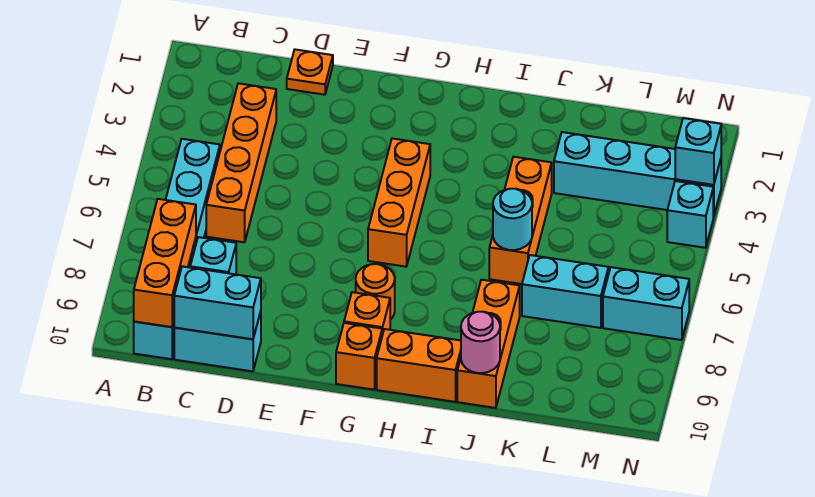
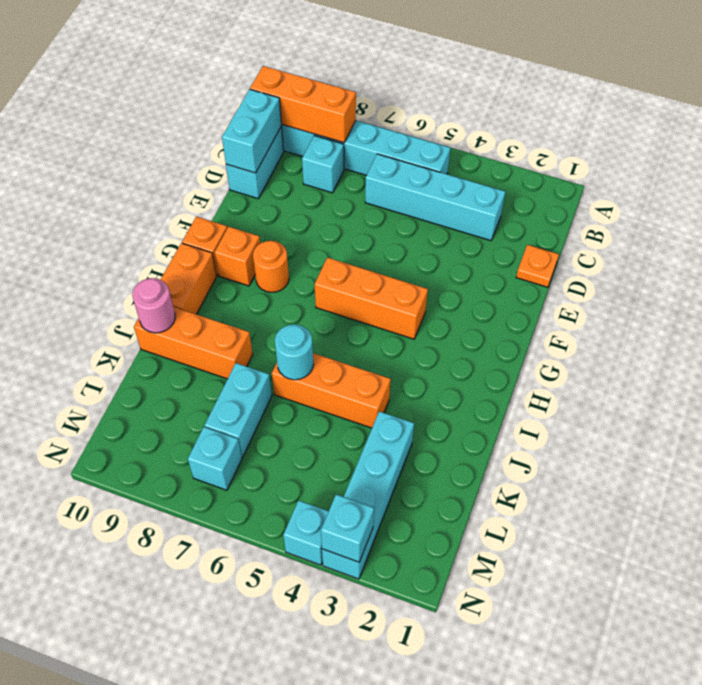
orange brick C3:C6 level 1 -> cyan brick C3:C6 level 1
cyan brick M7:N7 level 1 -> cyan brick M7 level 1

